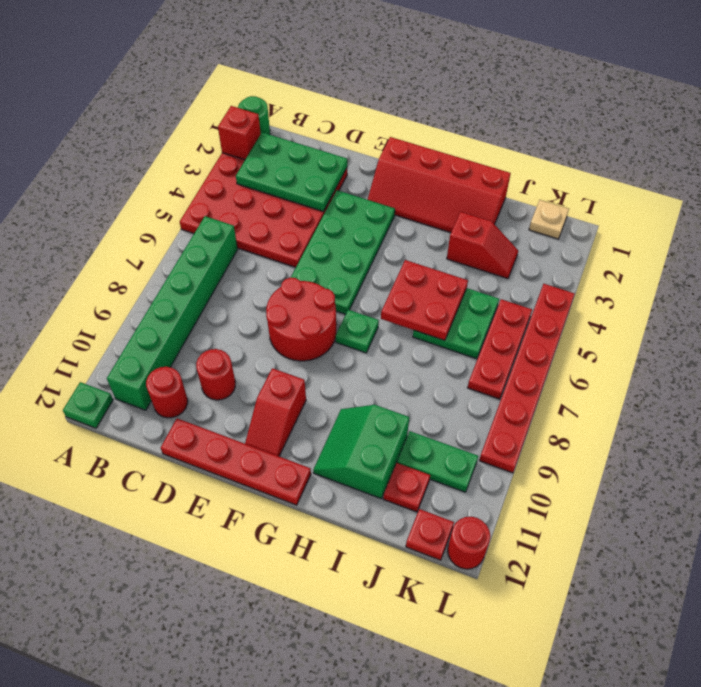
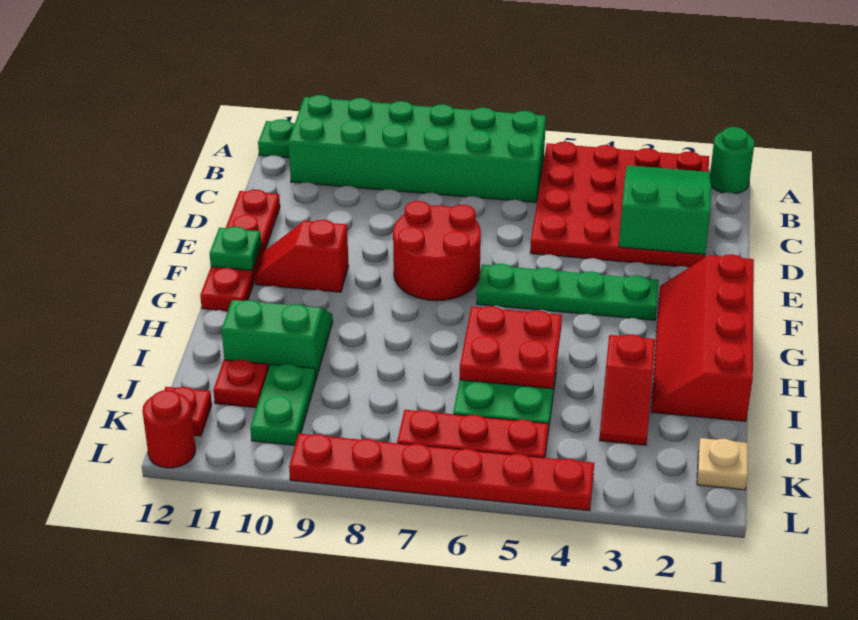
red brick A2 level 2 -> none
green plate B2:D3 level 2 -> green slope B2:D3 level 2 top D
green brick B6:B11 level 1 -> green brick A6:B11 level 1
red round brick C11 level 1 -> none
red round brick D10 level 1 -> none
green plate E3:F6 level 1 -> green plate F3:F6 level 1
green plate G7 level 1 -> green plate F12 level 2

